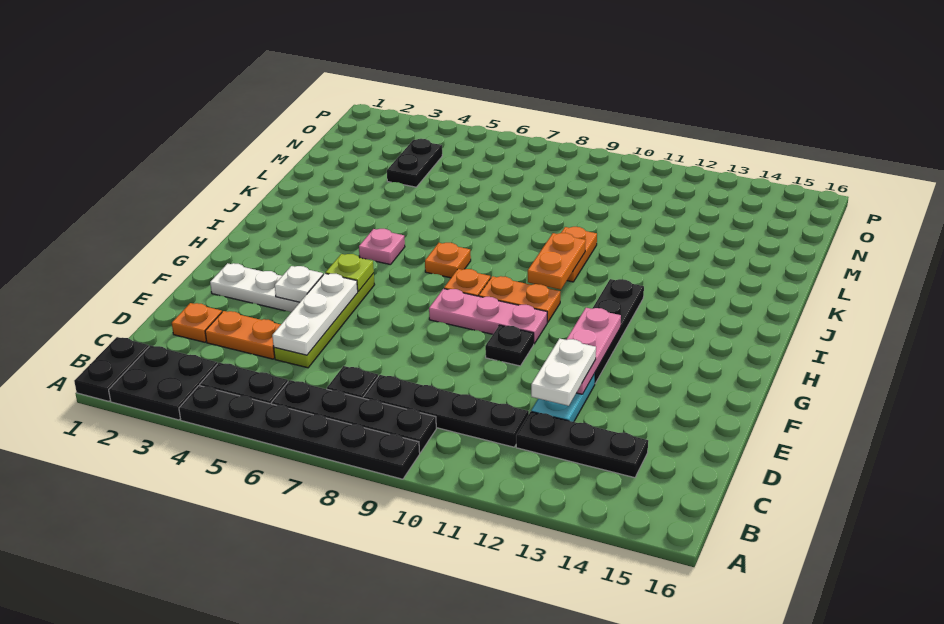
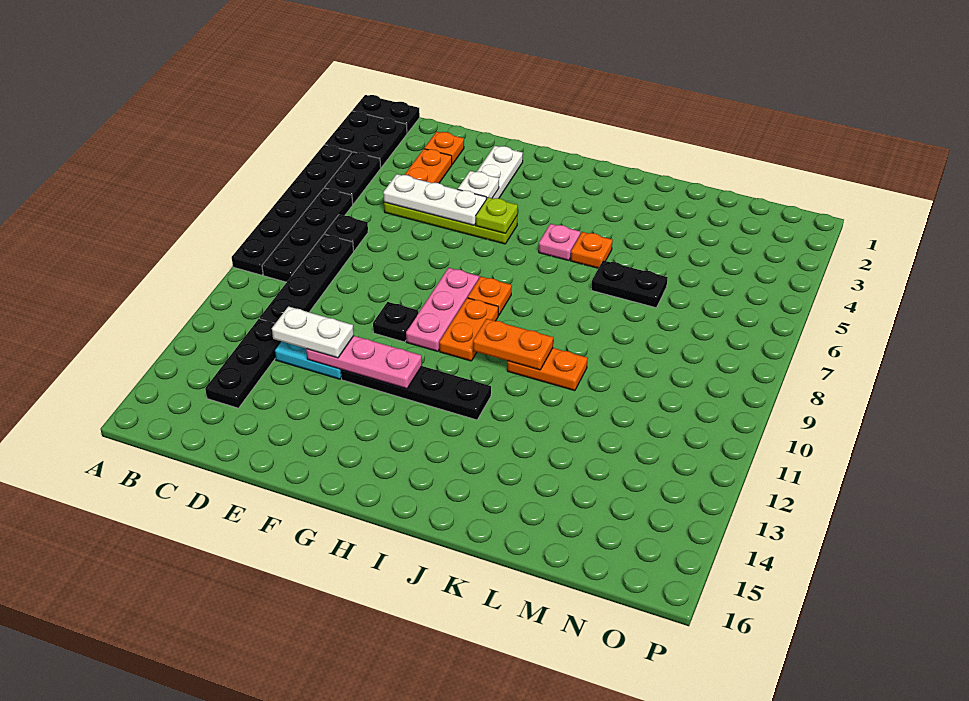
orange plate I7 level 1 -> orange plate J5 level 1
black plate M4:N4 level 1 -> black plate K6:L6 level 1

